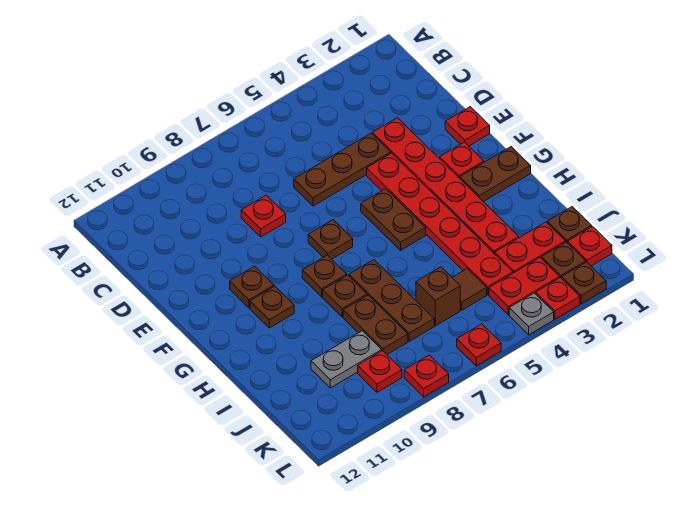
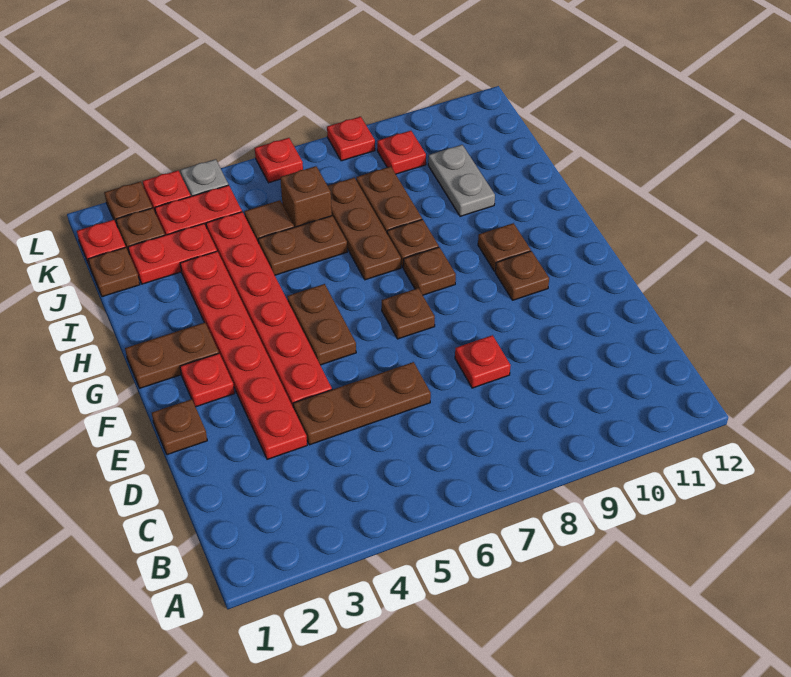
red plate E1 level 1 -> brown plate E1 level 1
none -> brown plate I5:I6 level 1
grey plate J9:J10 level 1 -> grey plate I10:J10 level 1

